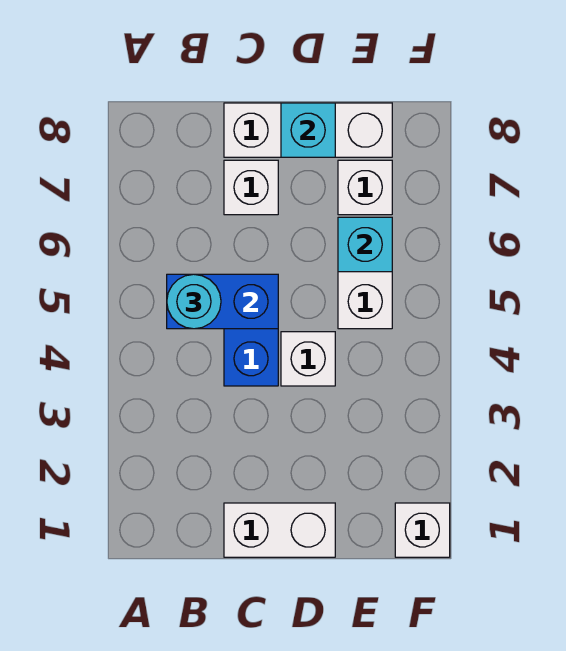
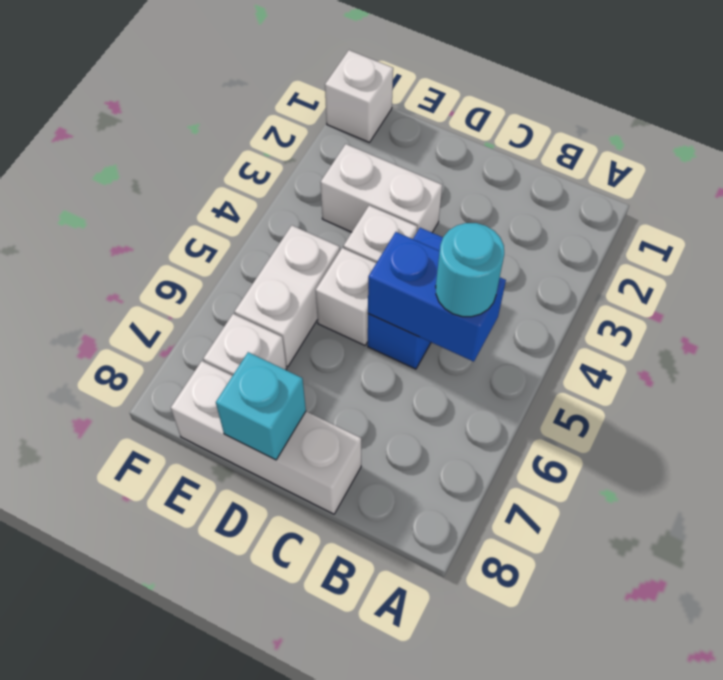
white brick C1:D1 level 1 -> white brick D3:E3 level 1
white brick C7 level 1 -> white brick D5 level 1
cyan brick E6 level 2 -> none

